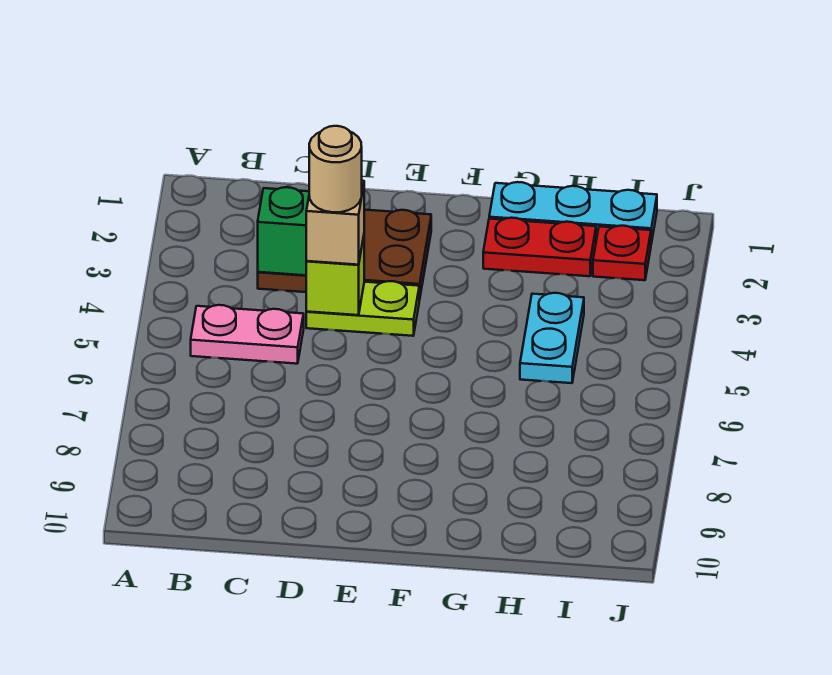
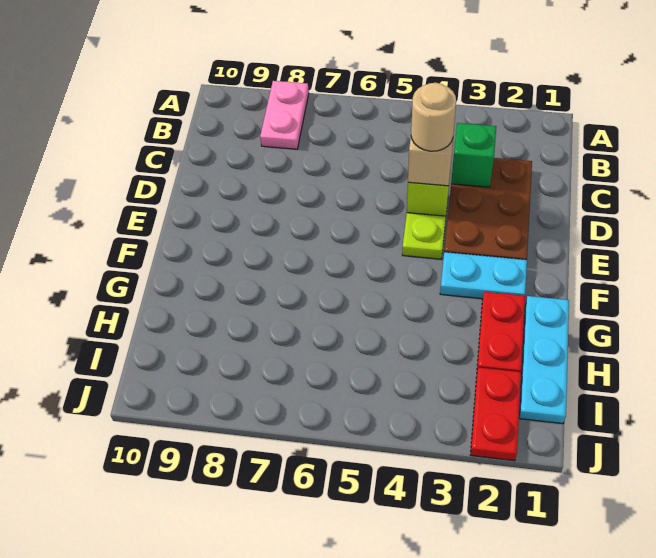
pink plate B5:C5 level 1 -> pink plate A8:B8 level 1
cyan plate H4:H5 level 1 -> cyan plate F2:F3 level 1
red plate I2 level 1 -> red plate I2:J2 level 1

